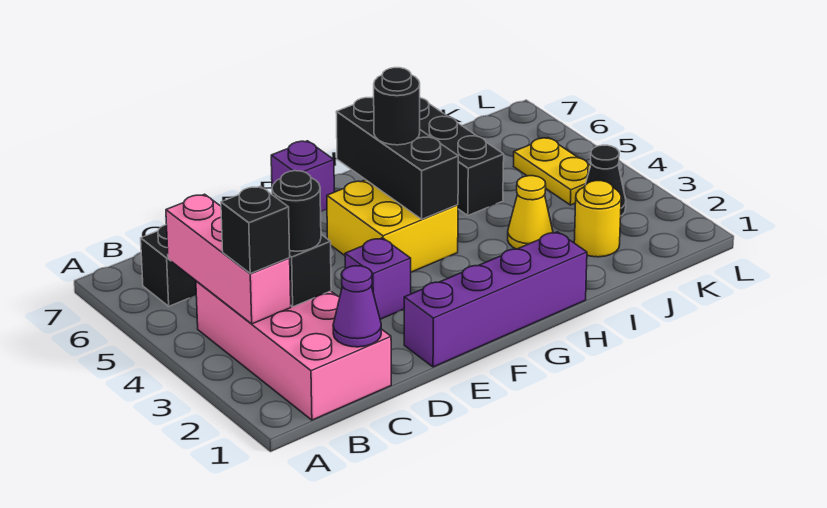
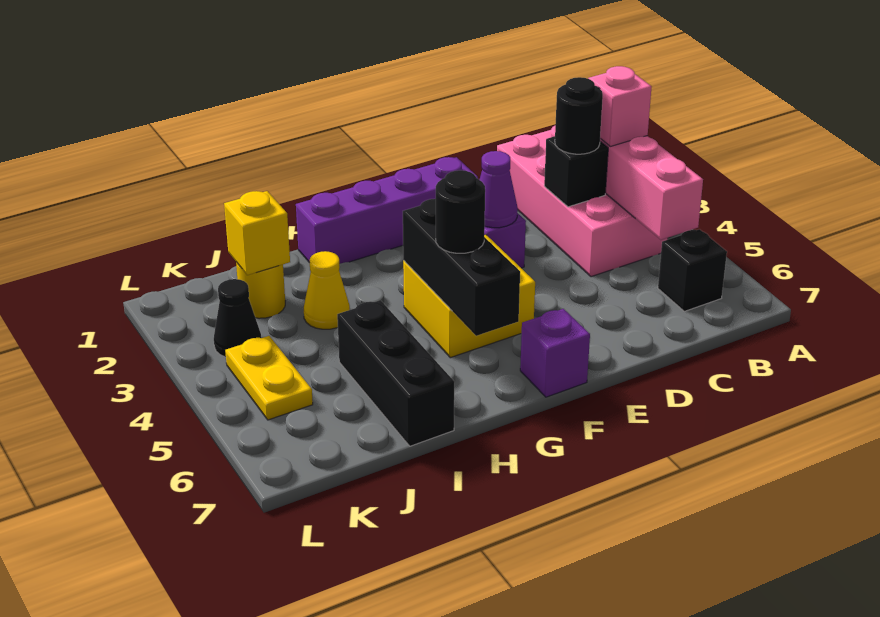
black brick B3 level 3 -> pink brick B3 level 3
purple cone C1 level 2 -> purple cone E3 level 2
none -> yellow brick J2 level 2

